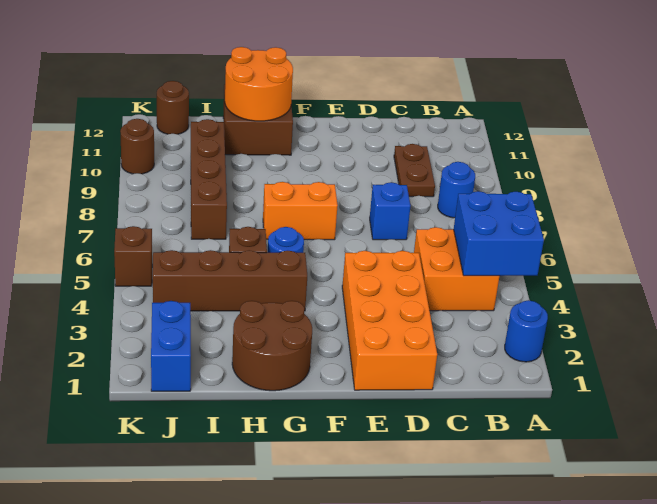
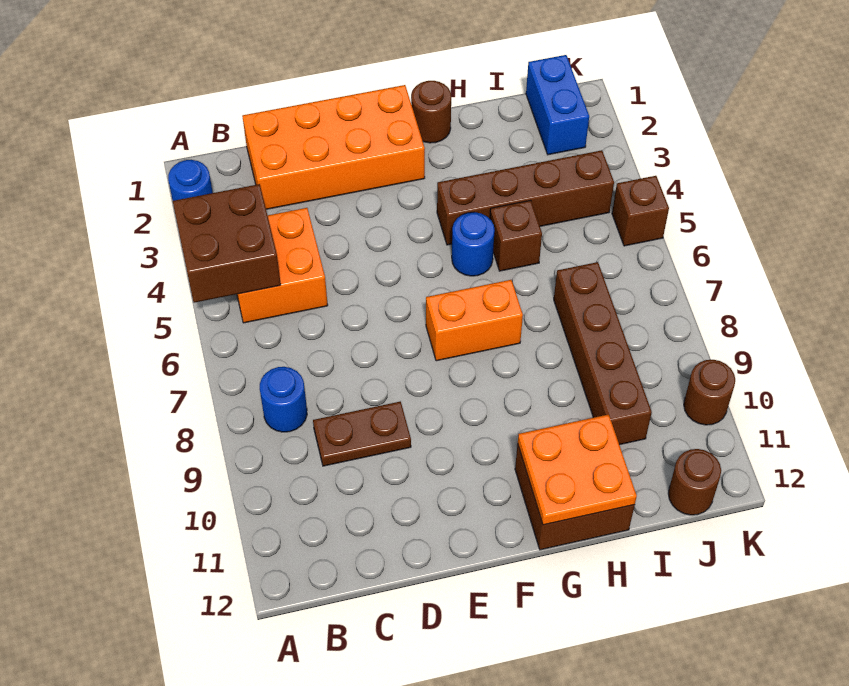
blue brick A4:B5 level 2 -> brown brick A4:B5 level 2
brown plate C9:C10 level 1 -> brown plate C9:D9 level 1
orange brick D1:E4 level 1 -> orange brick C1:F2 level 1
blue brick D7 level 1 -> none
brown round brick G1:H2 level 1 -> brown round brick G1 level 1
orange round brick G11:H12 level 2 -> orange plate G11:H12 level 2

